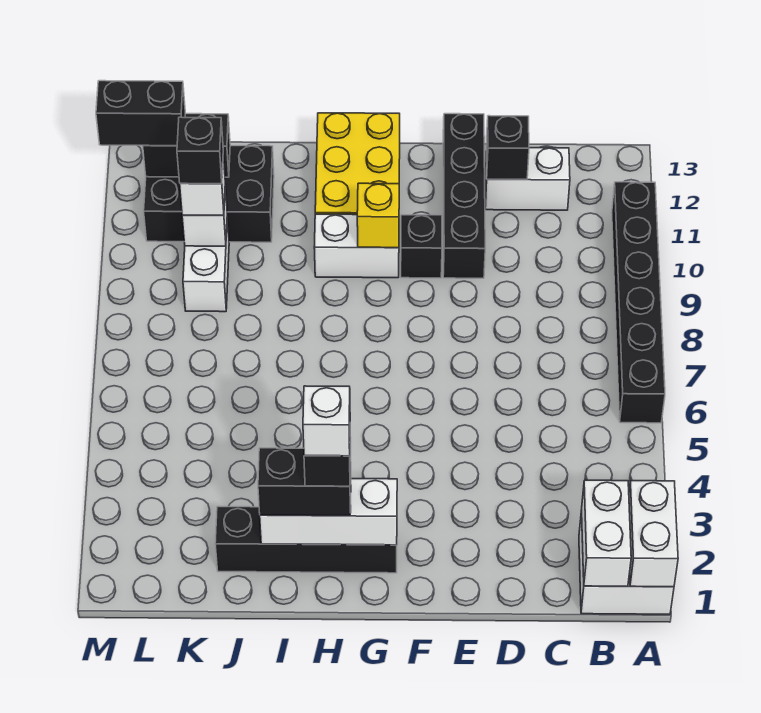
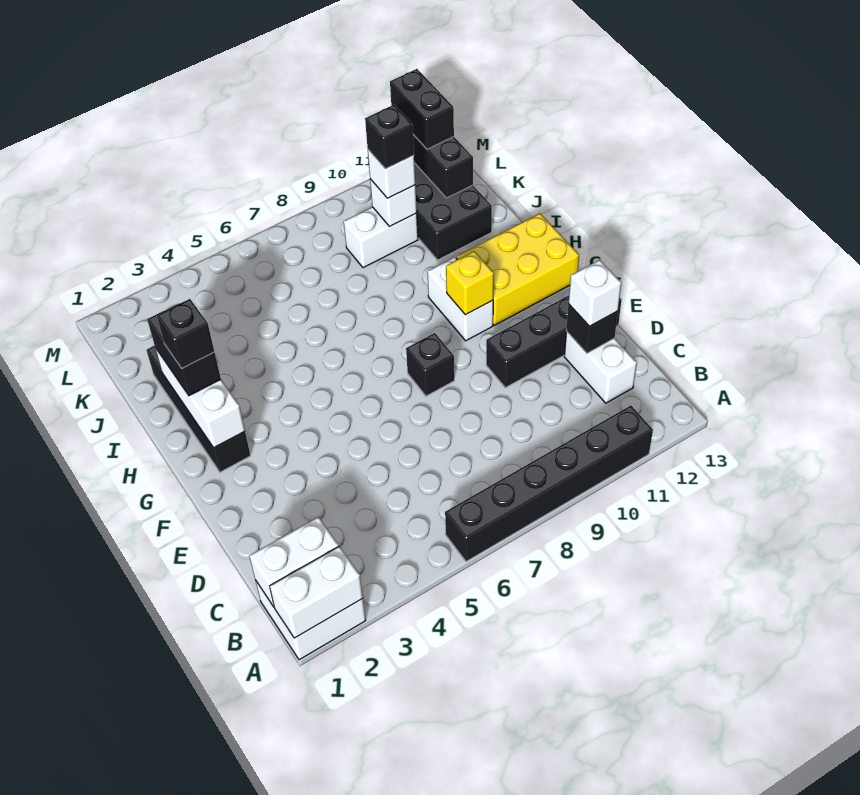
black brick F10 level 1 -> black brick F8 level 1
white brick H2 level 5 -> white brick D12 level 3

